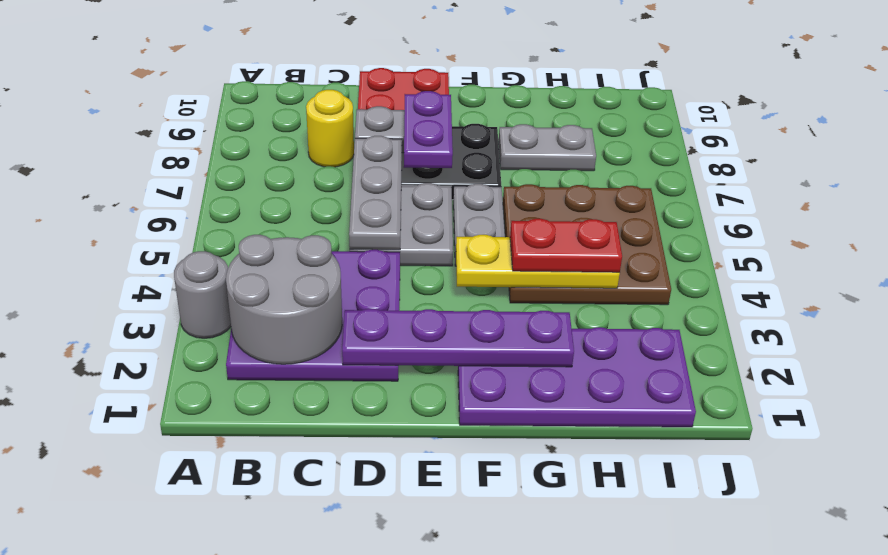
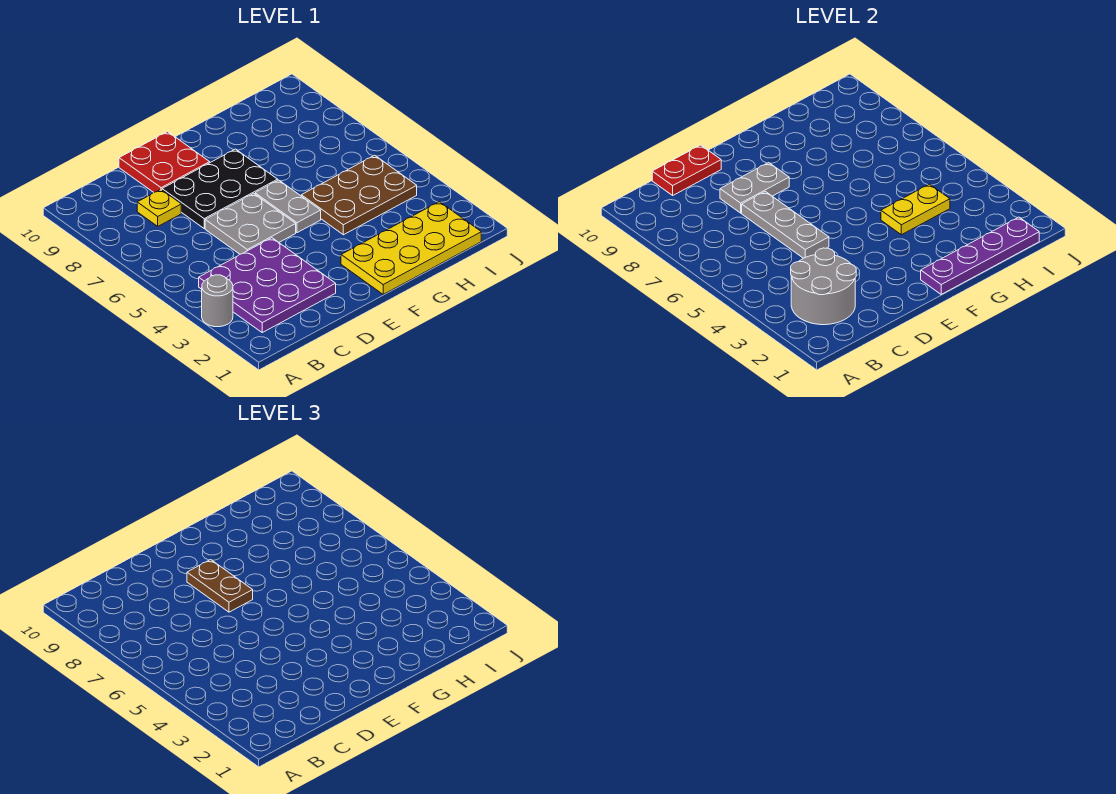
yellow round brick C8 level 1 -> yellow plate C8 level 1
purple plate D2:G2 level 2 -> purple plate F1:I1 level 2
purple plate E7:E8 level 3 -> brown plate E7:E8 level 3
purple plate F1:I2 level 1 -> yellow plate F1:I2 level 1
yellow plate F4:H4 level 2 -> yellow plate G4:H4 level 2
brown plate G4:I6 level 1 -> brown plate G4:I5 level 1
red plate G4:H4 level 3 -> red plate C10:D10 level 2
grey plate G8:H8 level 1 -> none

